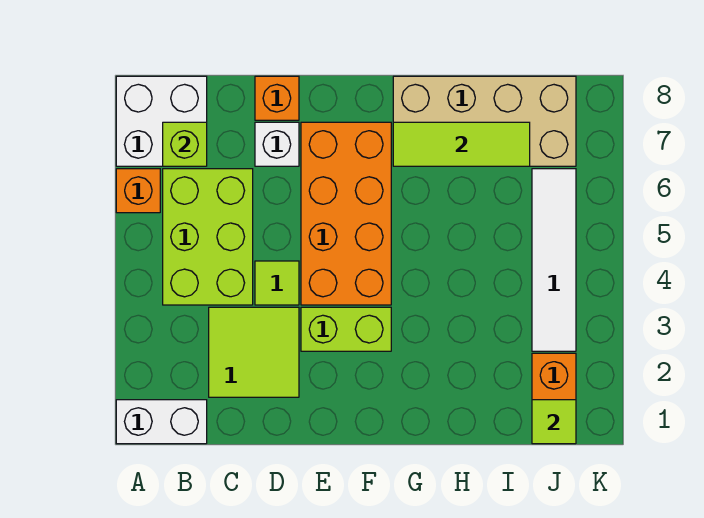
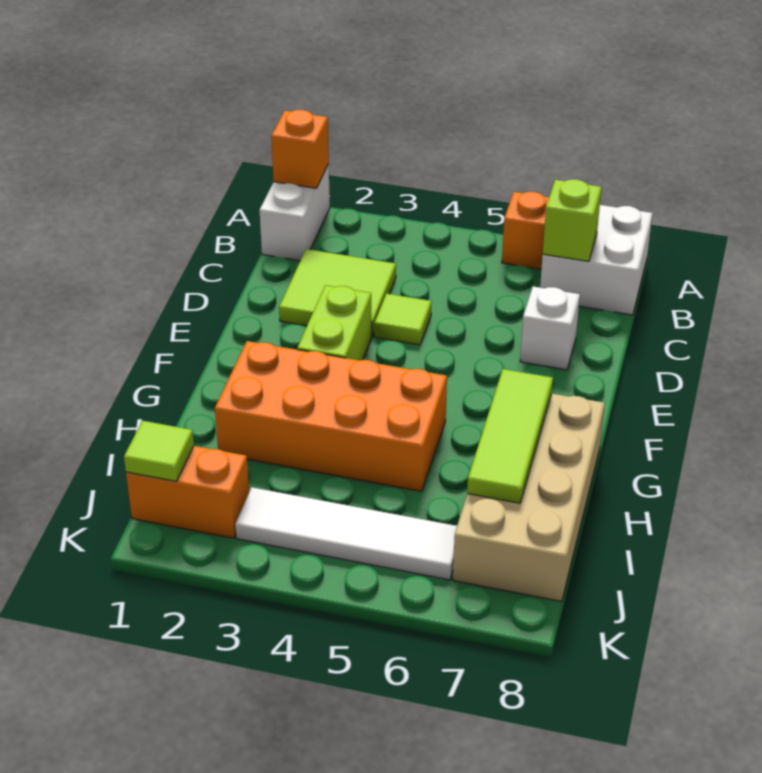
lime brick B4:C6 level 1 -> none
orange brick D8 level 1 -> orange brick A1 level 2
orange brick E4:F7 level 1 -> orange brick G2:H5 level 1

